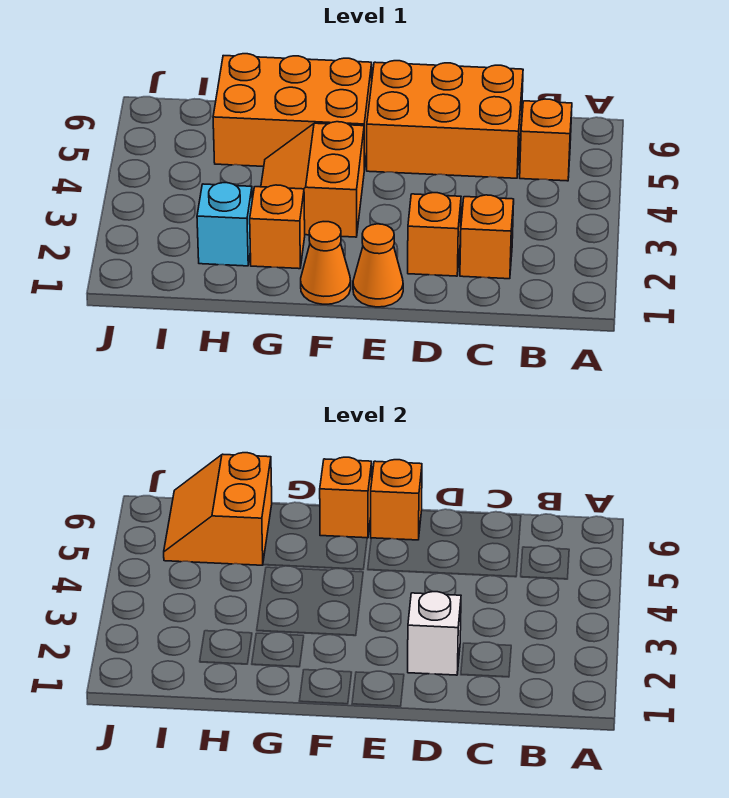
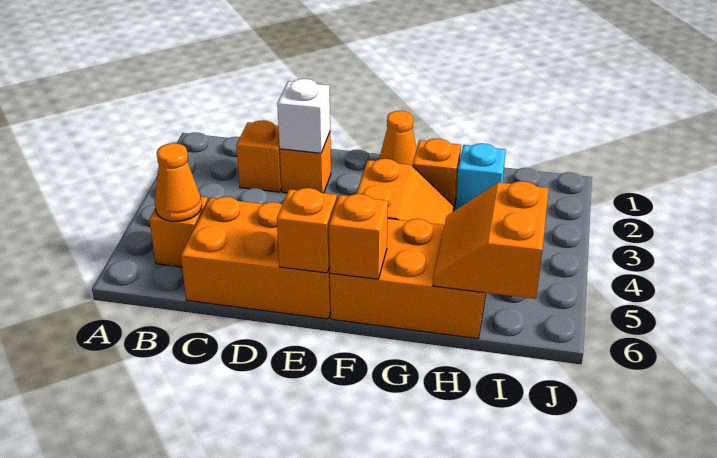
orange cone E1 level 1 -> orange cone B5 level 2
orange slope H5:I6 level 2 top H -> orange slope H5:I6 level 2 top I

